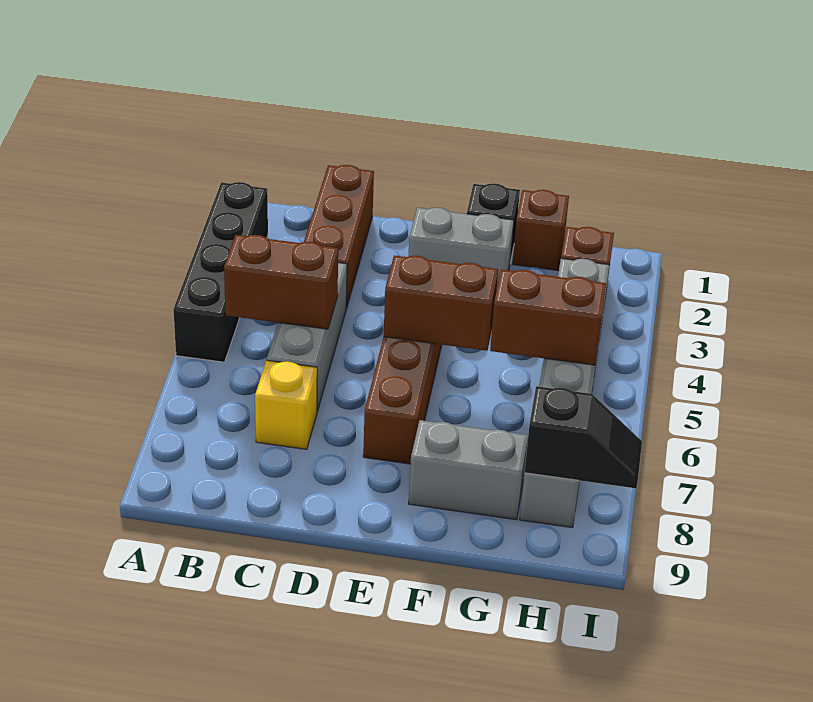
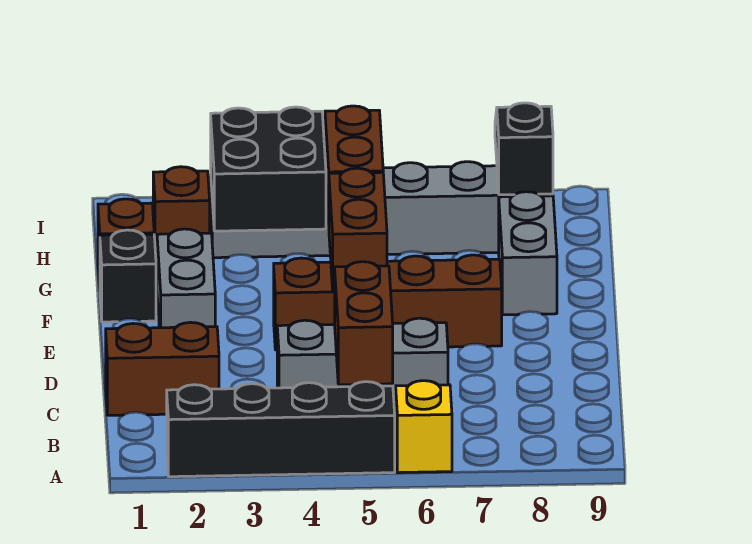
brown brick C1:C3 level 1 -> brown brick C1:C2 level 1
yellow brick C7 level 1 -> yellow brick A6 level 1
none -> black brick G3:H4 level 2

